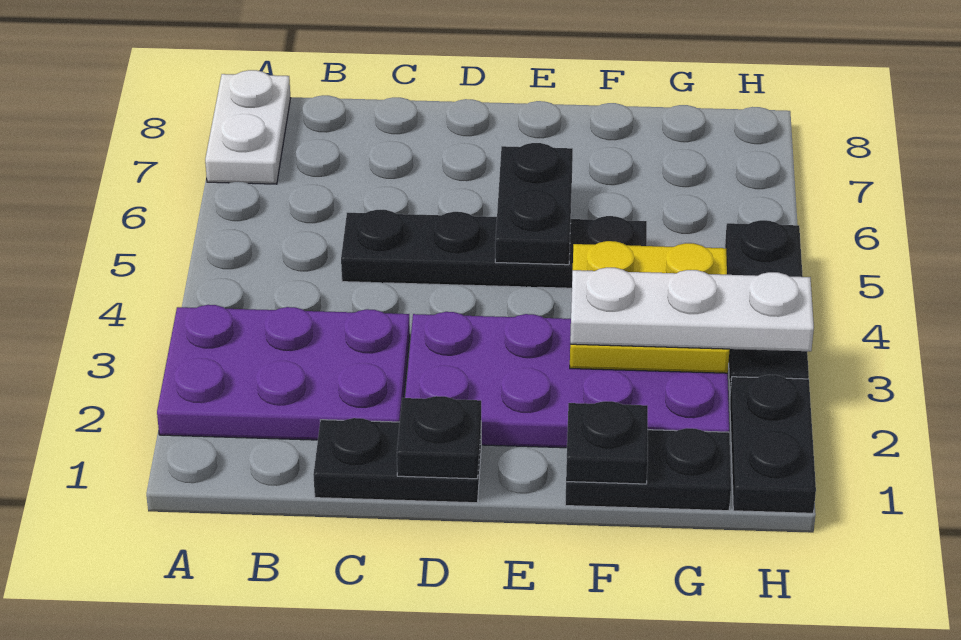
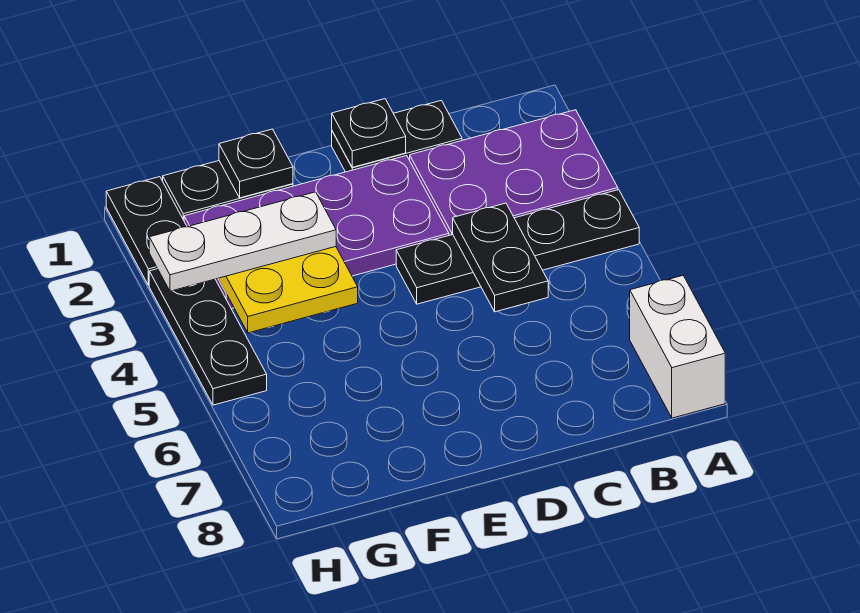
white plate A7:A8 level 1 -> white brick A7:A8 level 1
black plate C5:F5 level 1 -> black plate A4:D4 level 1
black plate E5:E6 level 2 -> black plate C4:C5 level 2

